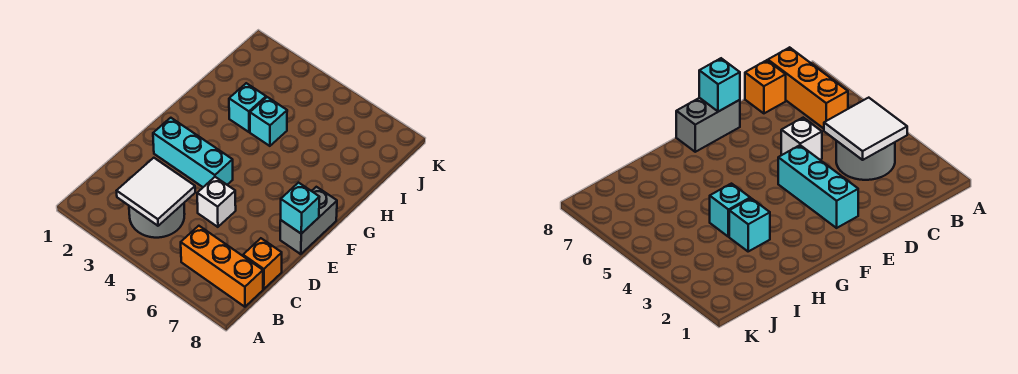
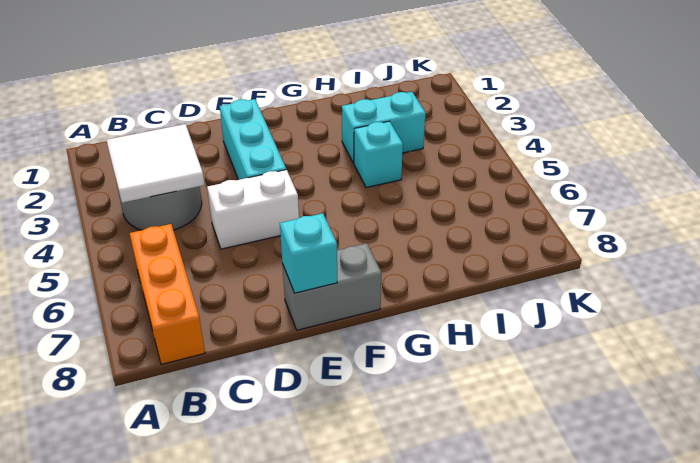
orange brick C8 level 1 -> none
white brick D5 level 1 -> white brick D5:E5 level 1
cyan brick H3 level 1 -> cyan brick H3:I3 level 1

